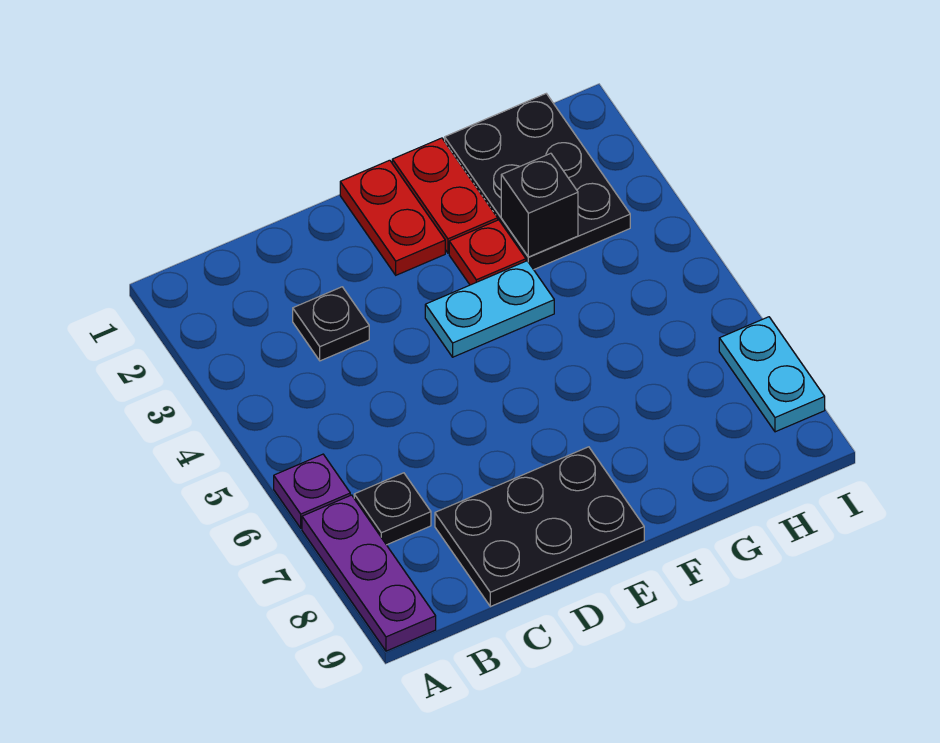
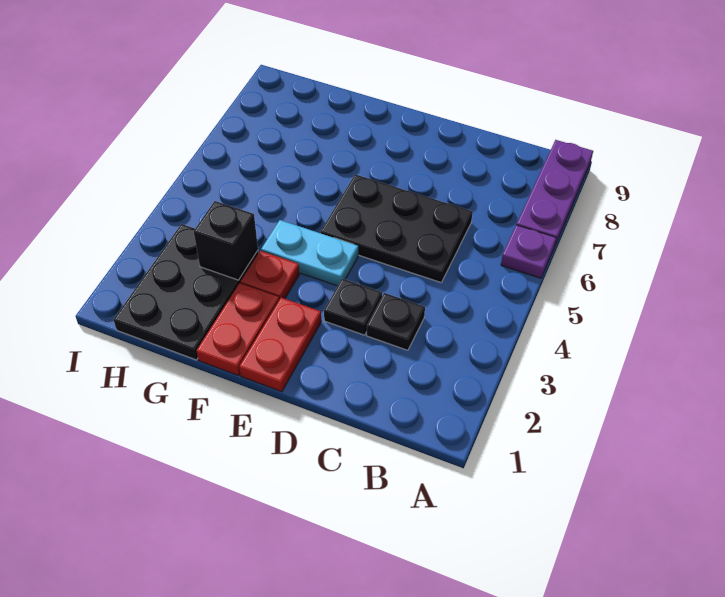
black plate B7 level 1 -> black plate D3 level 1
black plate C8:E9 level 1 -> black plate C5:E6 level 1
cyan plate I7:I8 level 1 -> none

